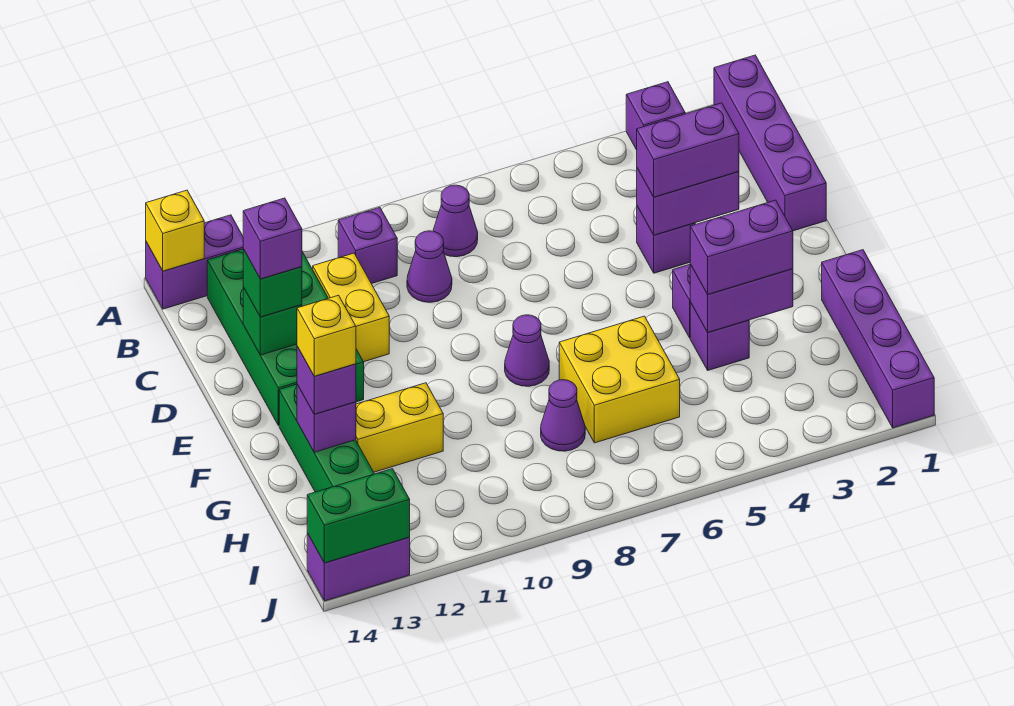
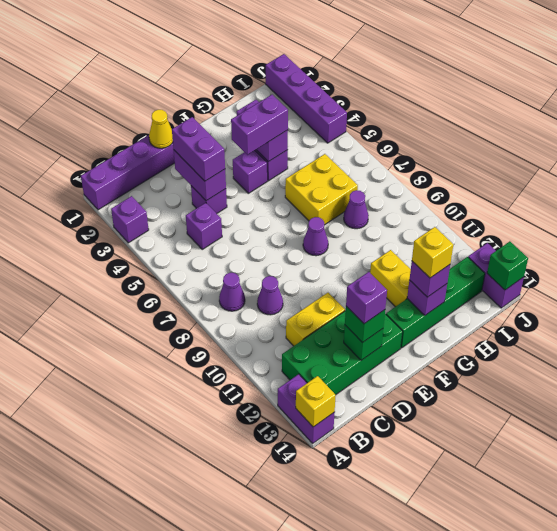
purple brick B10 level 1 -> purple brick C5 level 1
none -> yellow cone D1 level 2
purple brick G1:J1 level 1 -> purple brick J1:J4 level 1
purple brick G3:G4 level 3 -> purple brick F4:G4 level 3
green brick J13:J14 level 2 -> green brick J14 level 2

